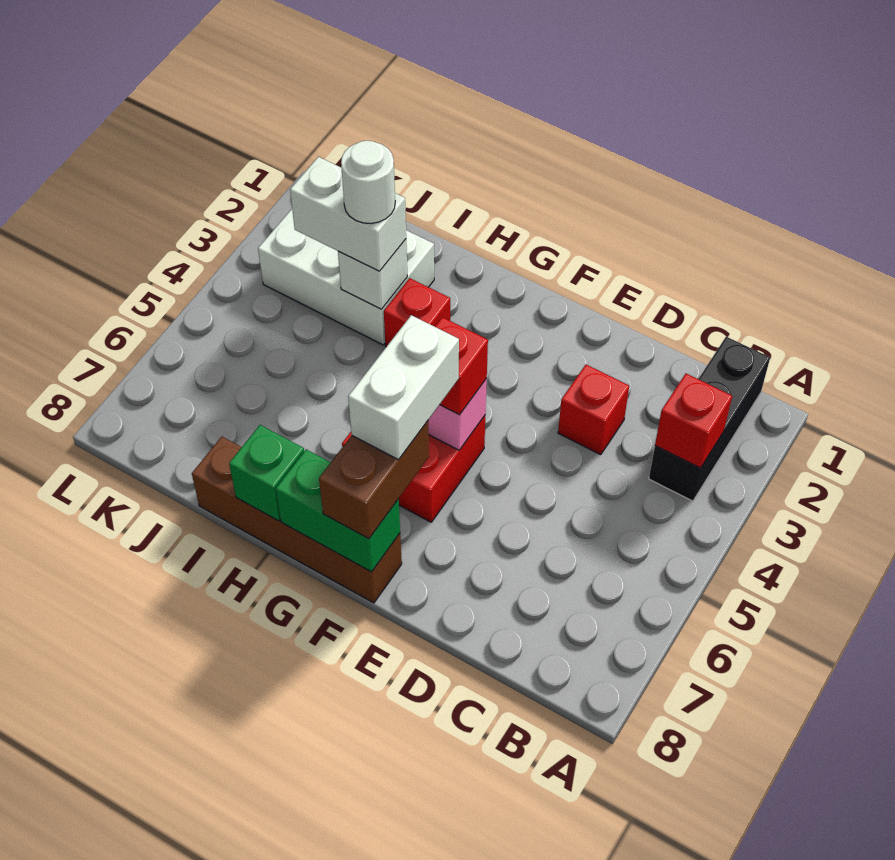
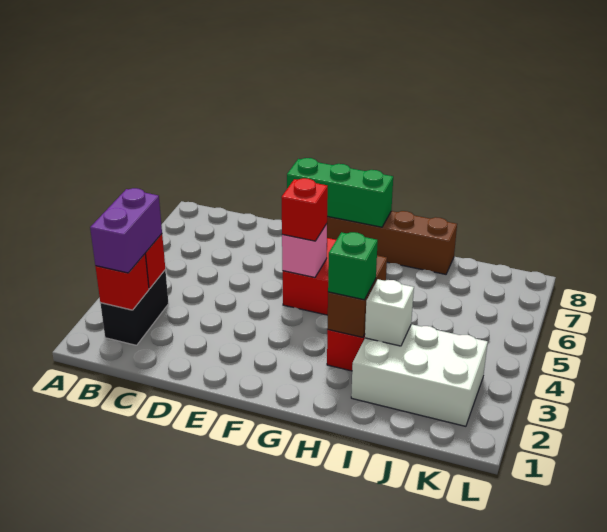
black brick B1:B3 level 1 -> black brick B2:B3 level 1
none -> purple brick B2:B3 level 3
red brick D3 level 1 -> red brick B2 level 2
white brick F6:F7 level 4 -> none
brown brick F7:F8 level 3 -> brown brick H3:H4 level 2
green brick F8:G8 level 2 -> green brick E8:G8 level 2
green brick H8 level 2 -> green brick H3 level 3
white brick I3:J3 level 3 -> none
white round brick I3 level 4 -> none

